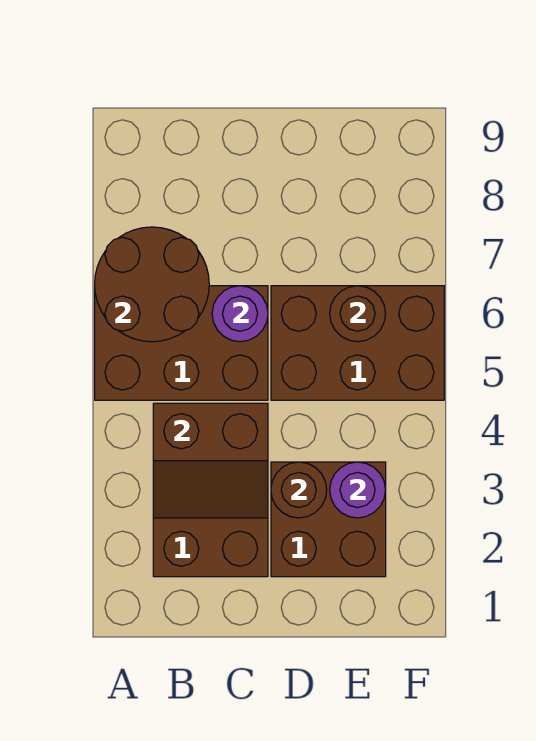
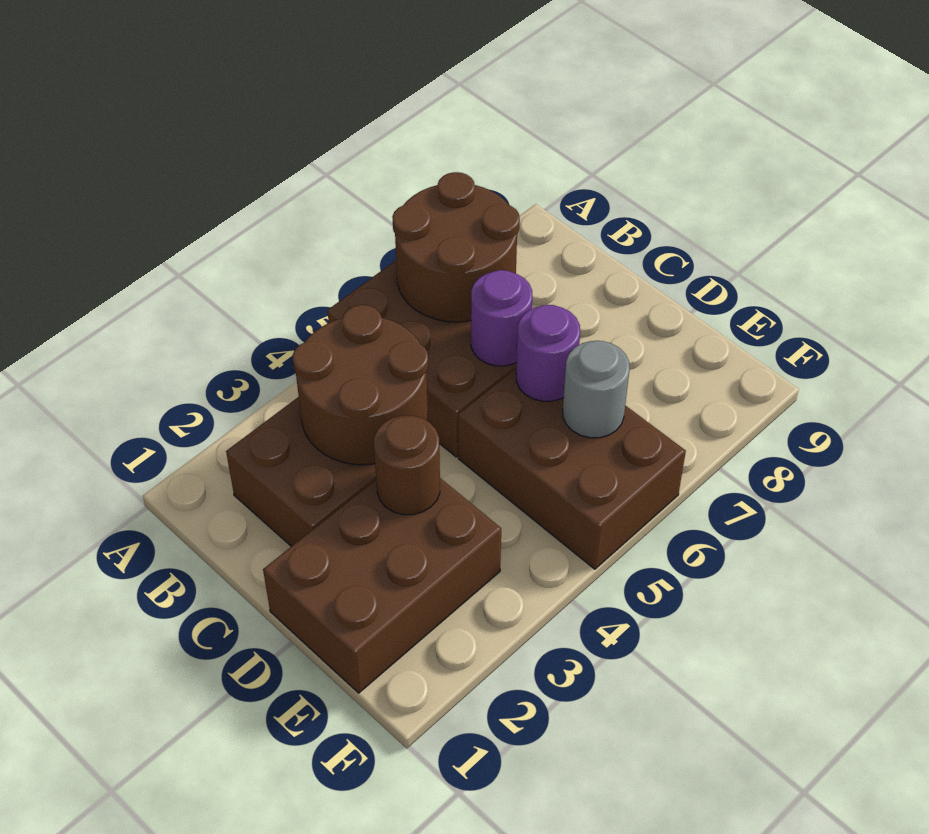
brown slope B3:C4 level 2 top 4 -> brown round brick B3:C4 level 2
brown brick D2:E3 level 1 -> brown brick D1:E3 level 1
purple round brick E3 level 2 -> purple round brick D6 level 2
brown round brick E6 level 2 -> grey round brick E6 level 2

